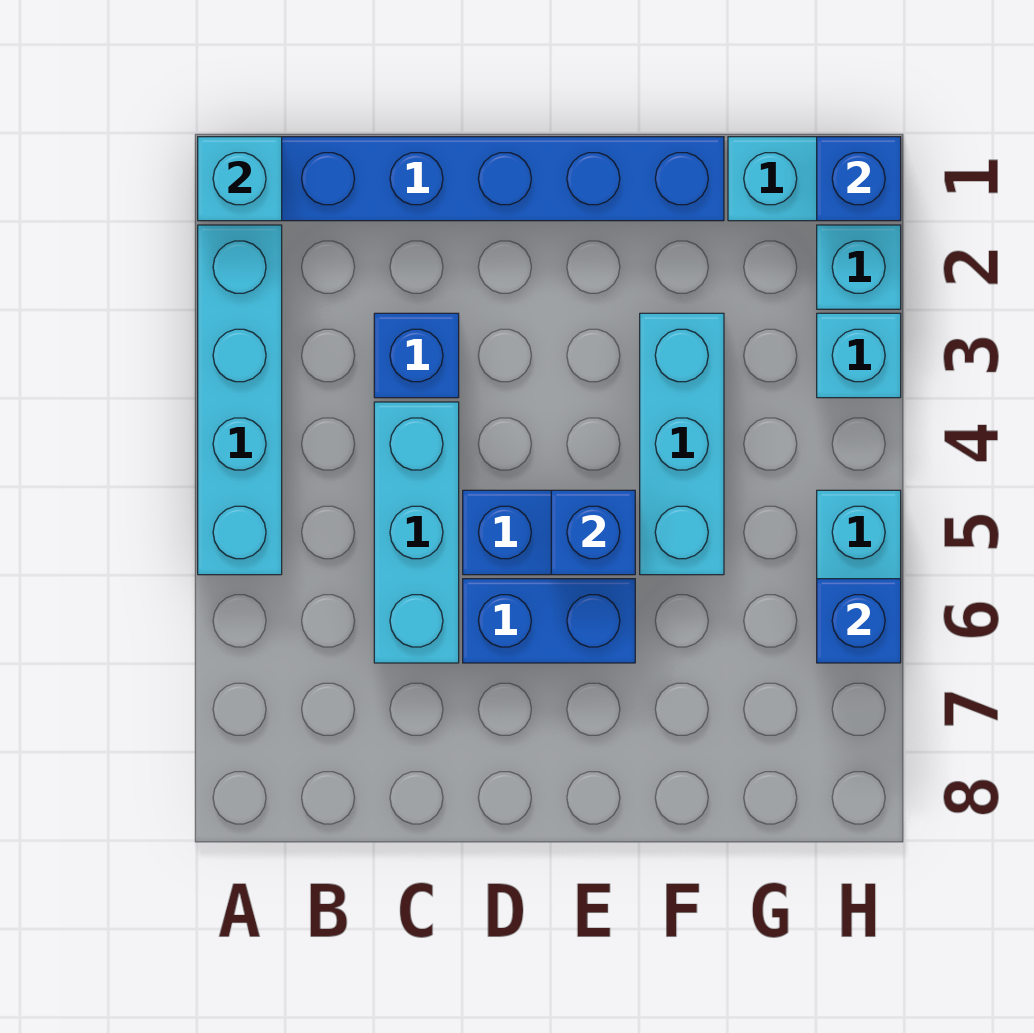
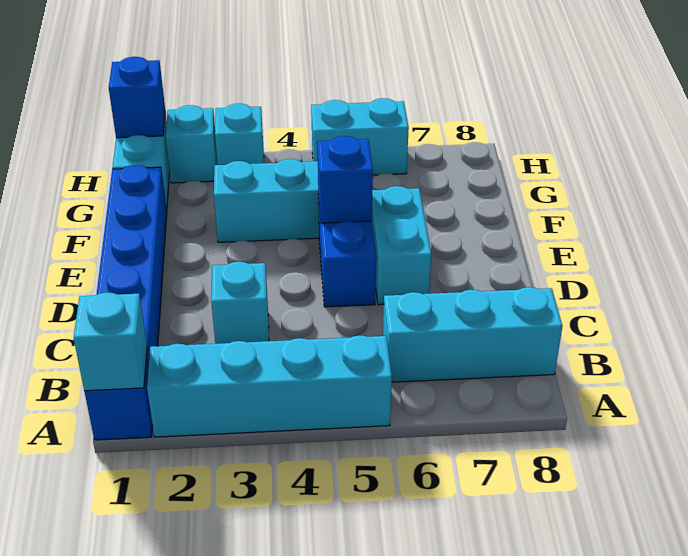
blue brick C3 level 1 -> cyan brick C3 level 1
cyan brick C4:C6 level 1 -> cyan brick B6:B8 level 1
blue brick D6:E6 level 1 -> cyan brick D6:E6 level 1
blue brick H6 level 2 -> none

